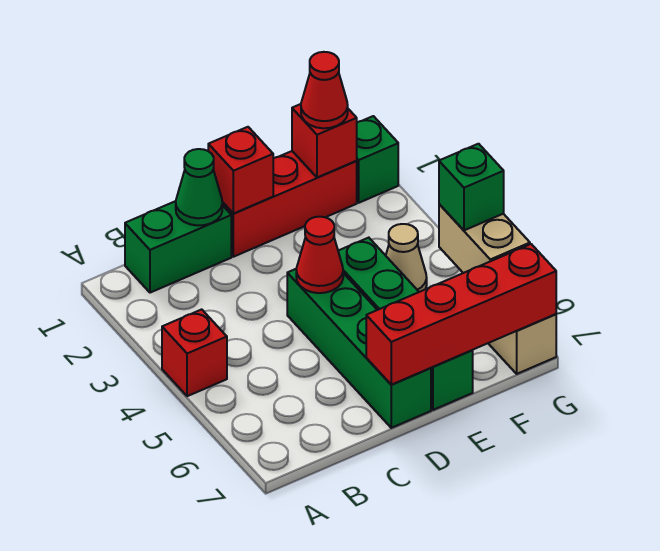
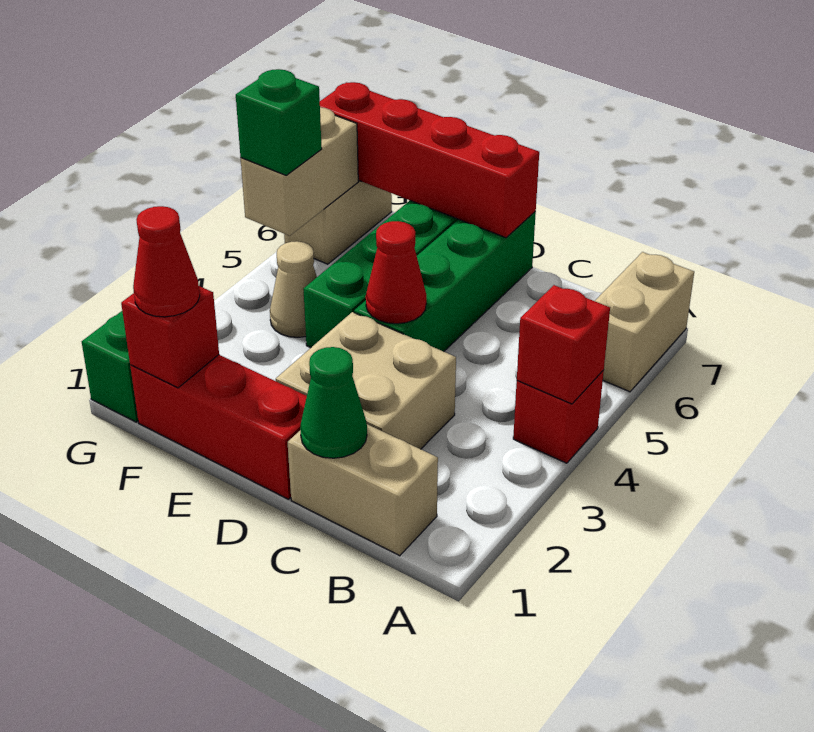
none -> tan brick A6:A7 level 1
green brick B1:C1 level 1 -> tan brick B1:C1 level 1
none -> tan brick C2:D3 level 1
red brick D1 level 2 -> red brick A4 level 2

